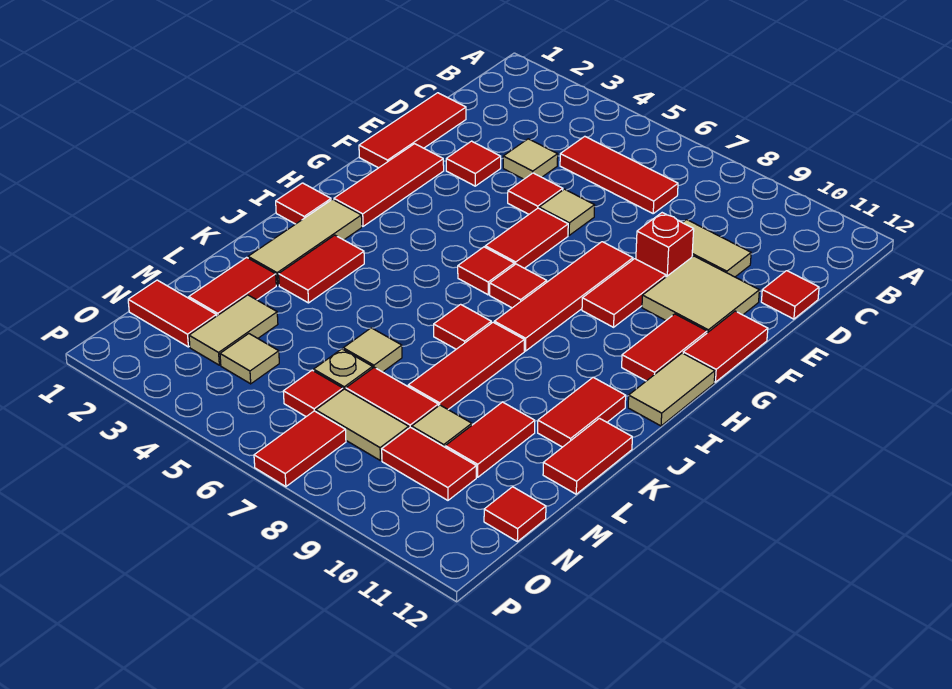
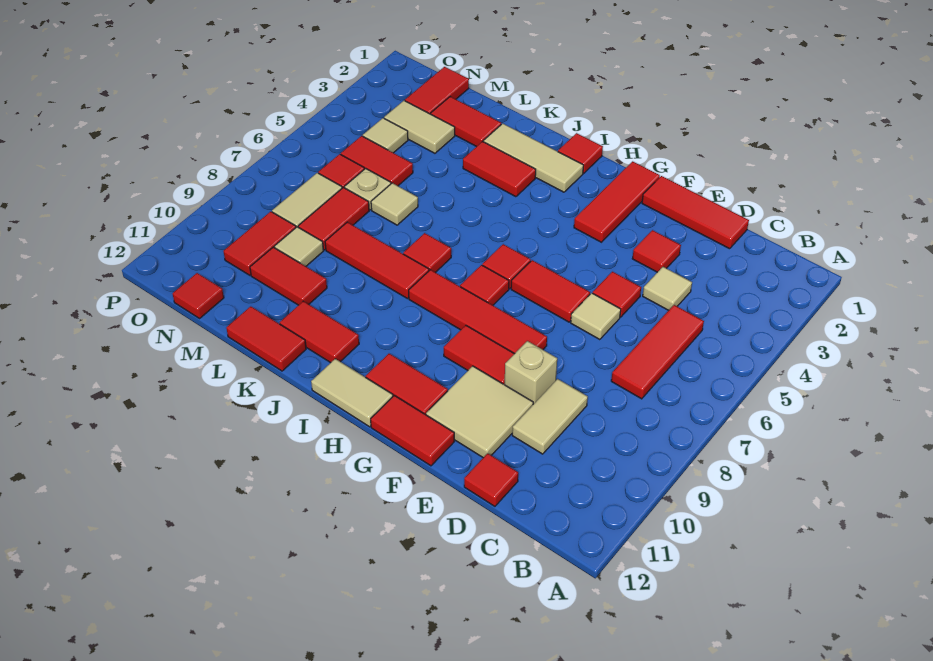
red brick E9 level 1 -> tan brick E9 level 1
red tile F2:H2 level 1 -> red tile G1:G3 level 1
red tile O7:P7 level 1 -> red tile M5:N5 level 1

